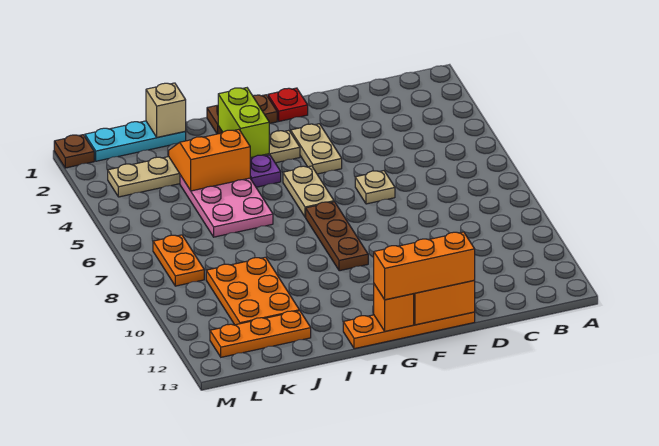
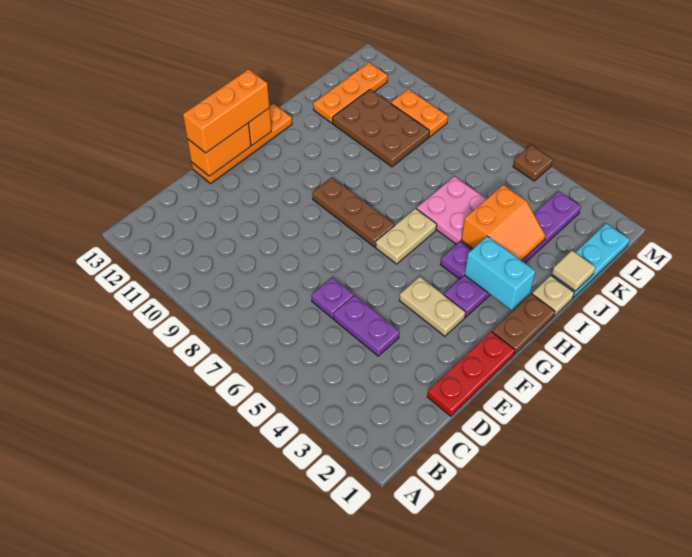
none -> purple plate D4:D5 level 1
none -> purple plate D6 level 1
tan plate E6 level 1 -> tan plate I1 level 1
red plate F1 level 1 -> red plate D1:F1 level 1
tan plate G3:L3 level 1 -> purple plate G3:L3 level 1
tan plate G5:G6 level 1 -> tan plate G6:H6 level 1
lime brick H2:H3 level 2 -> cyan brick H2:H3 level 2
tan brick J1 level 2 -> tan tile J1 level 2
orange plate J9:K11 level 1 -> brown plate J9:K11 level 1
orange plate L7:L8 level 1 -> orange plate L9:L10 level 1
brown plate M1 level 1 -> brown plate M5 level 1

